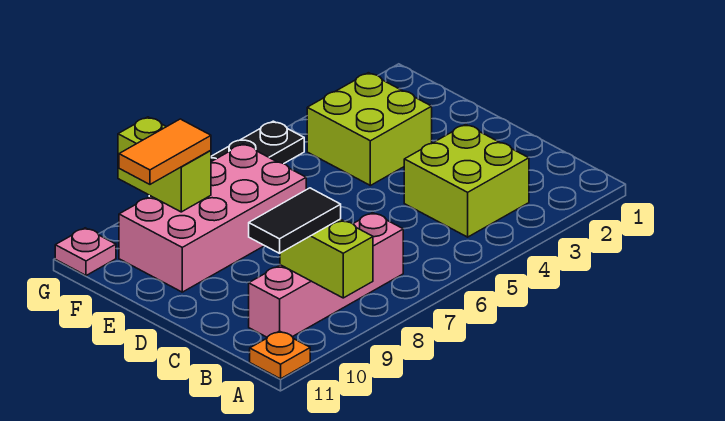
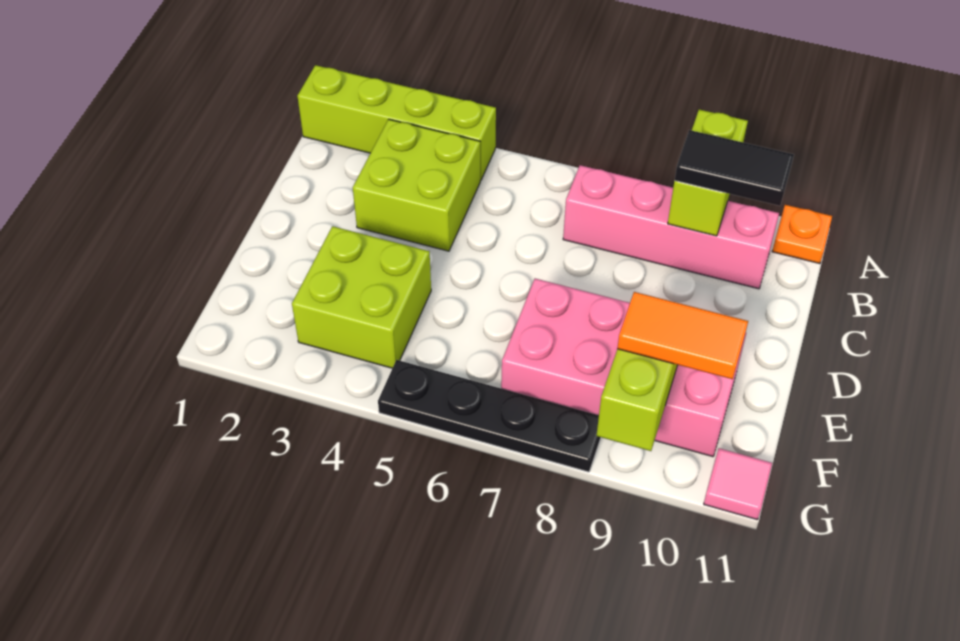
none -> lime brick A1:A4 level 1
pink plate G11 level 1 -> pink tile G11 level 1

